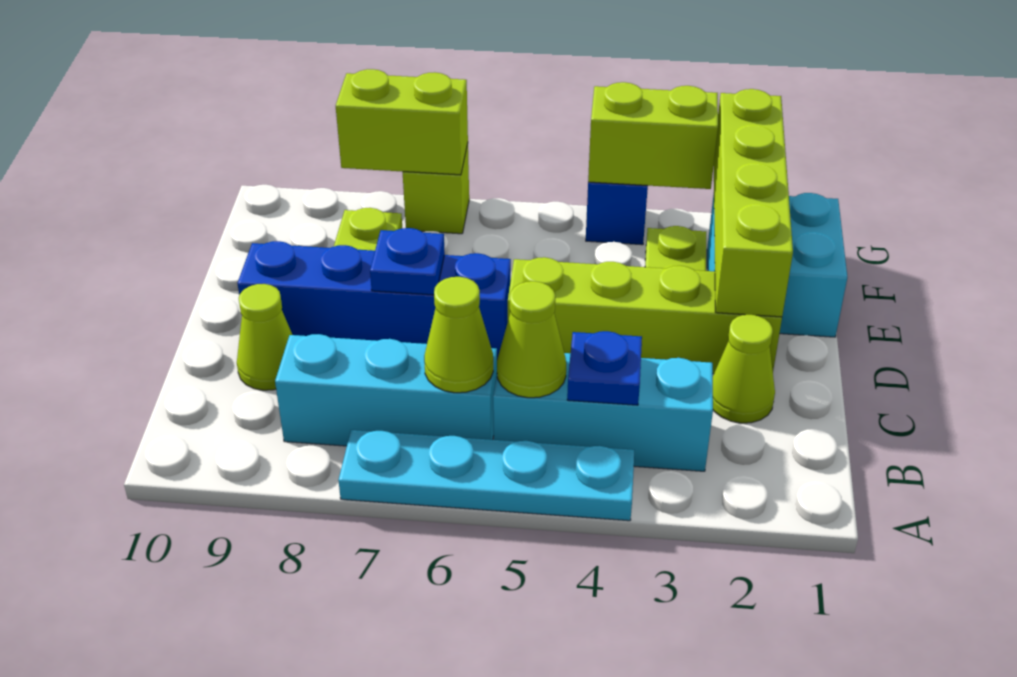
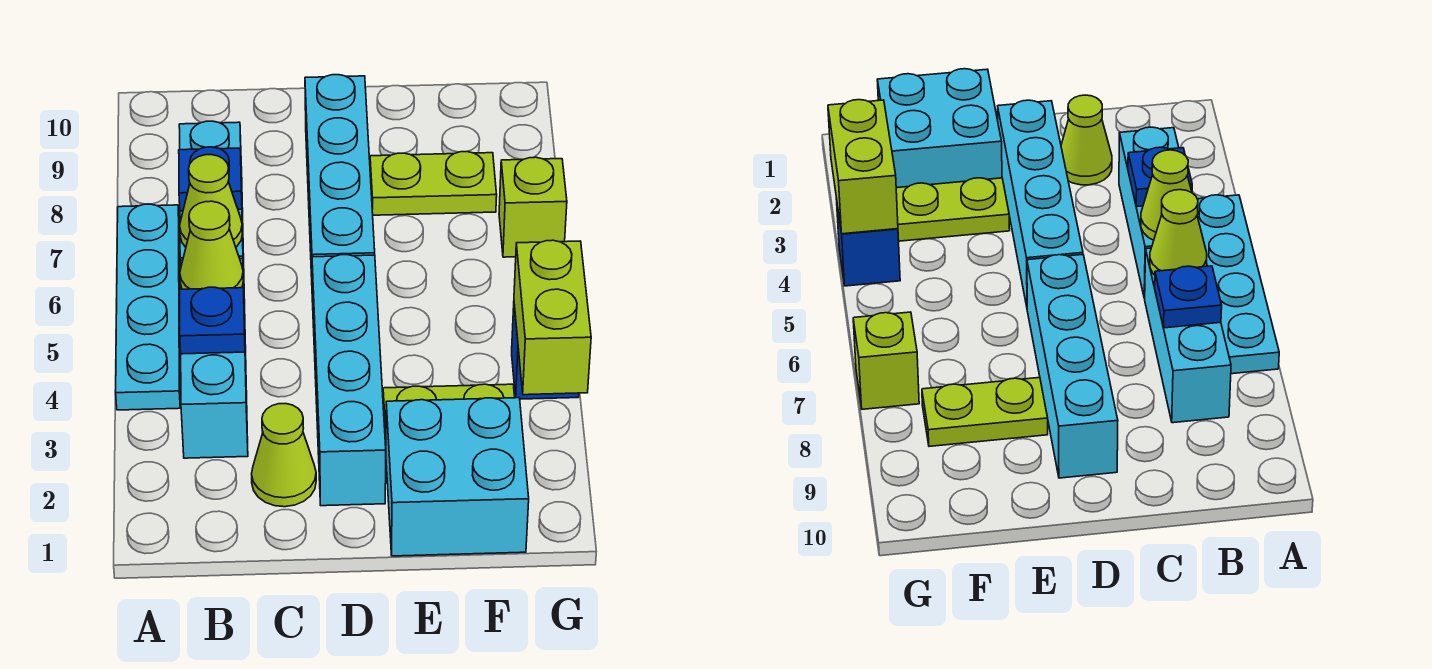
lime cone C9 level 1 -> none
lime brick D2:D5 level 1 -> cyan brick D2:D5 level 1
lime brick D2:G2 level 2 -> none
blue brick D6:D9 level 1 -> cyan brick D6:D9 level 1
blue plate D7 level 2 -> blue plate B7 level 2
lime brick G7:G8 level 2 -> none

